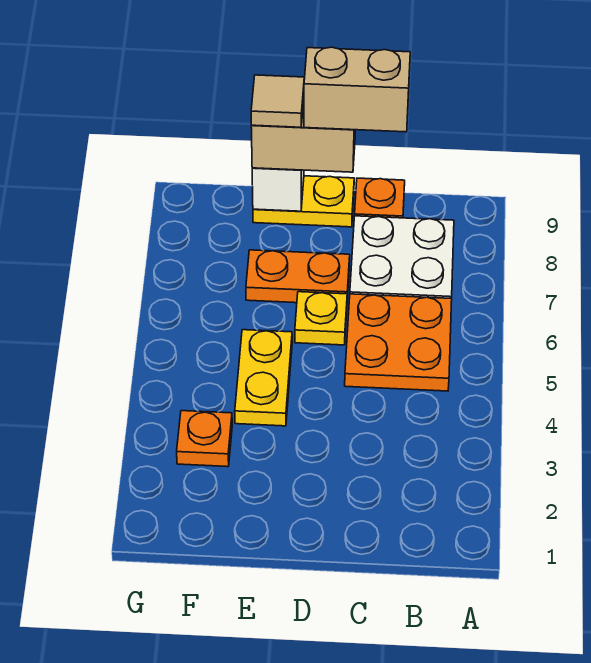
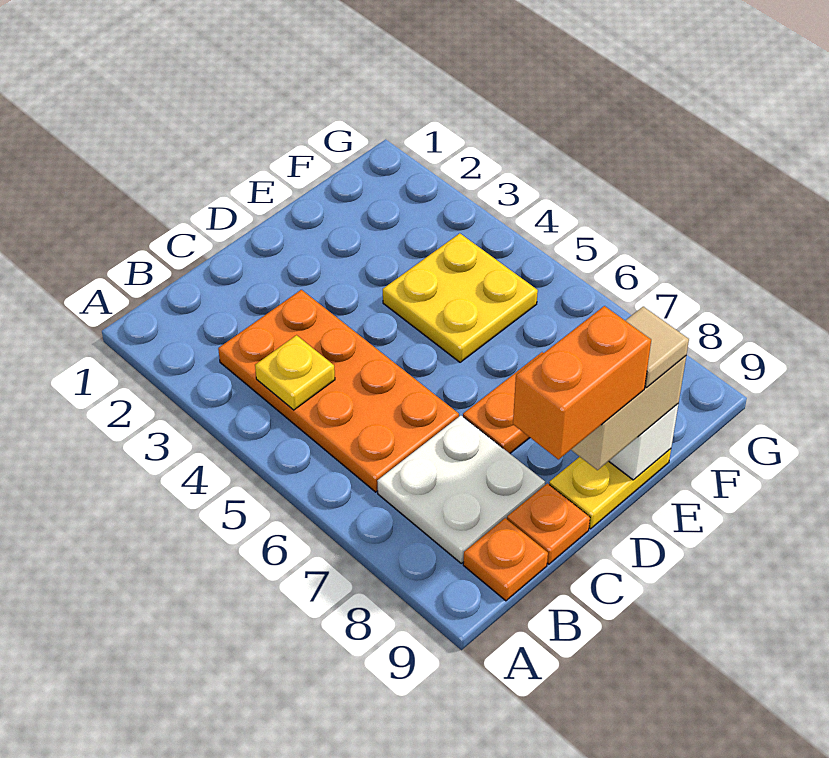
orange plate B5:C6 level 1 -> orange plate B3:C6 level 1
tan brick C9:D9 level 4 -> orange brick C9:D9 level 4
yellow plate D6 level 1 -> yellow plate B4 level 2
yellow plate E4:E5 level 1 -> yellow plate E4:F5 level 1
orange plate F3 level 1 -> orange plate B9 level 1

